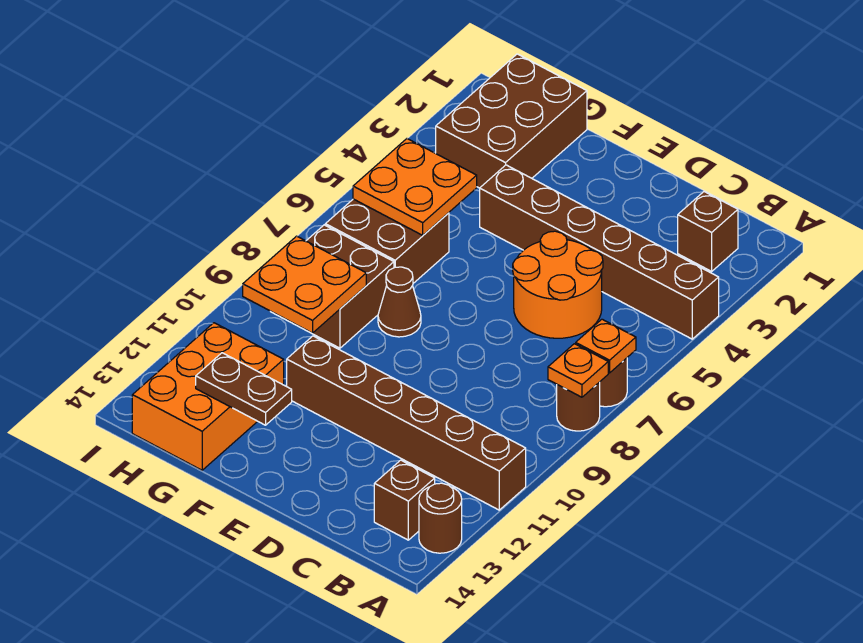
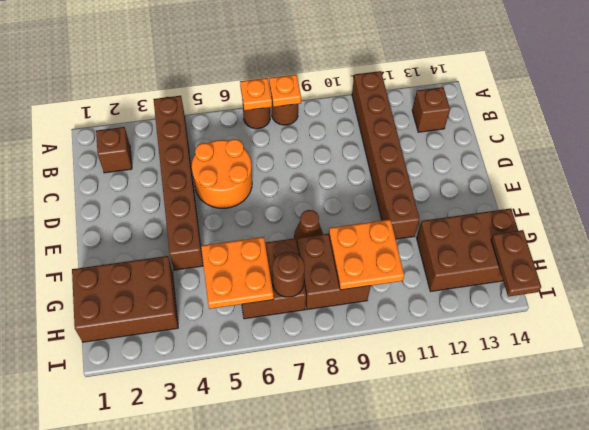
brown round brick A13 level 1 -> brown round brick H7 level 2
brown plate F13:G13 level 2 -> brown plate H14:I14 level 2
orange brick G12:H14 level 1 -> brown brick G12:H14 level 1

